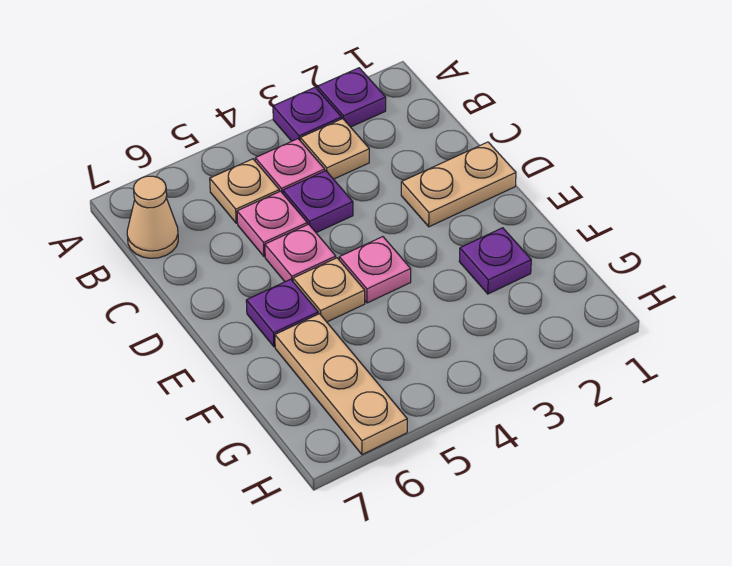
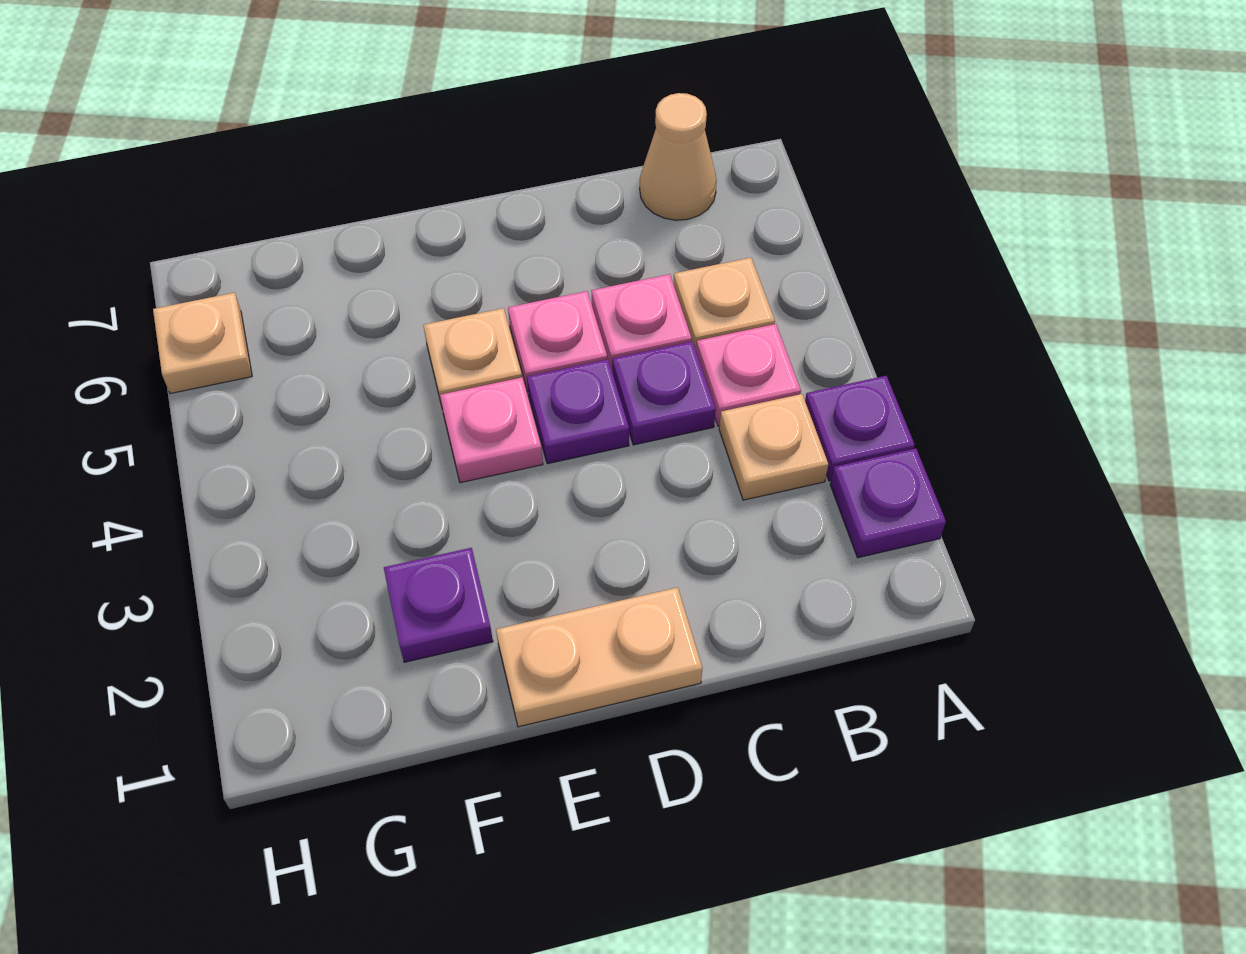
tan plate D1:D2 level 1 -> tan plate D1:E1 level 1
purple plate E6 level 1 -> purple plate D4 level 1
tan plate F6:H6 level 1 -> tan plate H6 level 1

